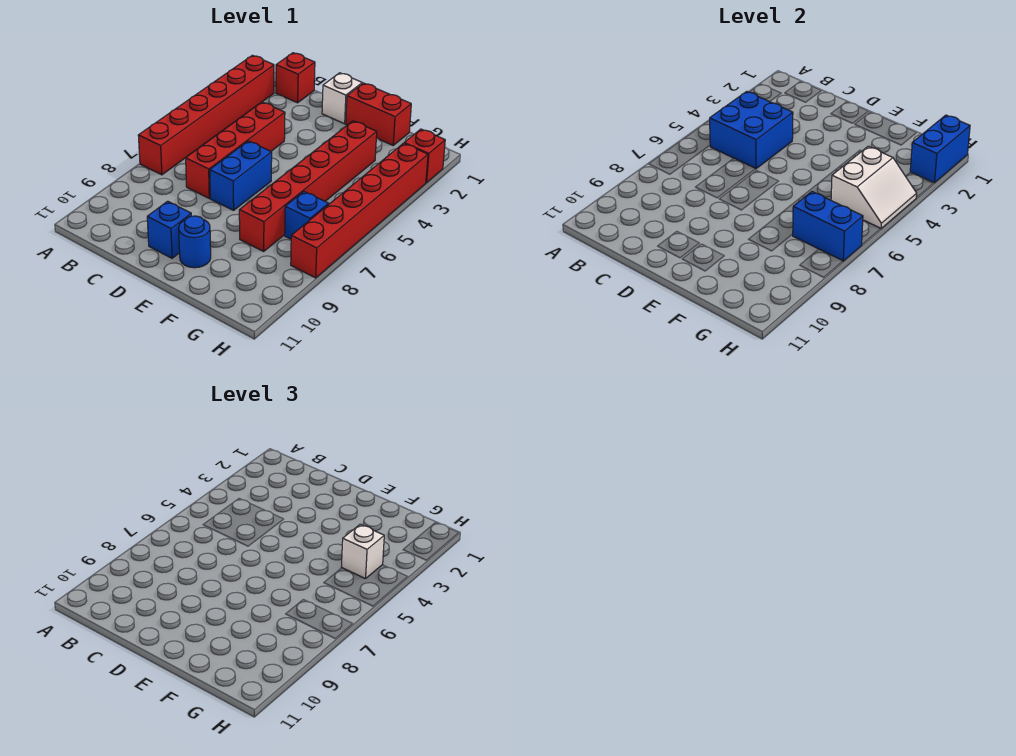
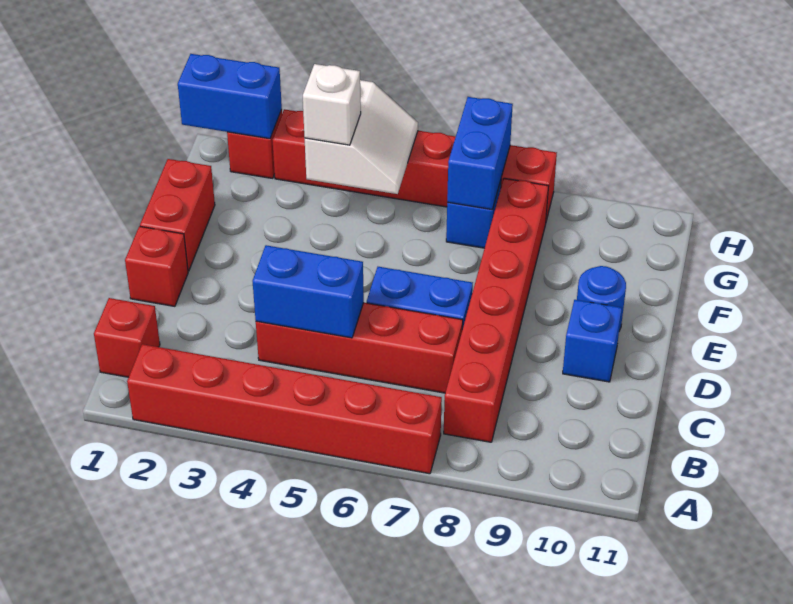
blue brick B4:C5 level 2 -> blue brick C4:C5 level 2
white brick D1 level 1 -> red brick D1 level 1
red brick F3:F8 level 1 -> red brick B8:G8 level 1
white slope G4:H5 level 2 top G -> white slope G4:H5 level 2 top 4

